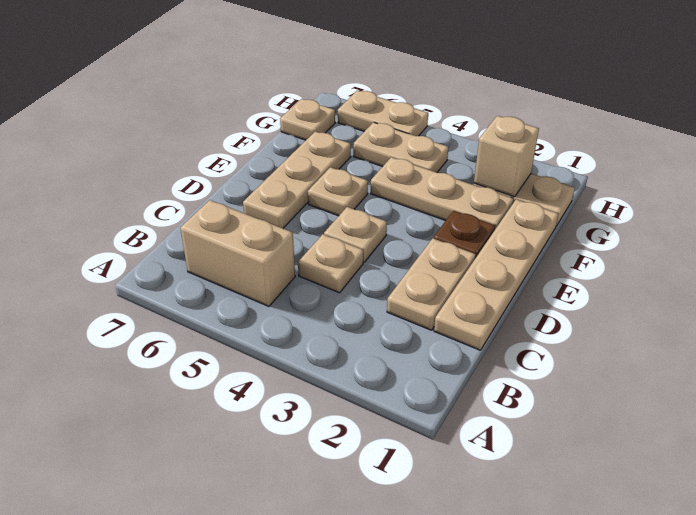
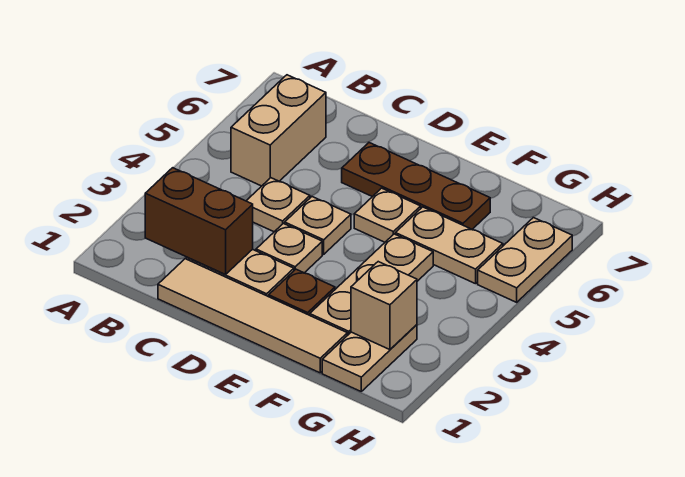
none -> brown brick B2:C2 level 2
tan plate C1:F1 level 1 -> tan tile C1:F1 level 1
tan plate D6:F6 level 1 -> brown plate D6:F6 level 1
tan plate G4:G5 level 1 -> tan plate F5:G5 level 1
tan plate G7 level 1 -> tan plate D3 level 1

